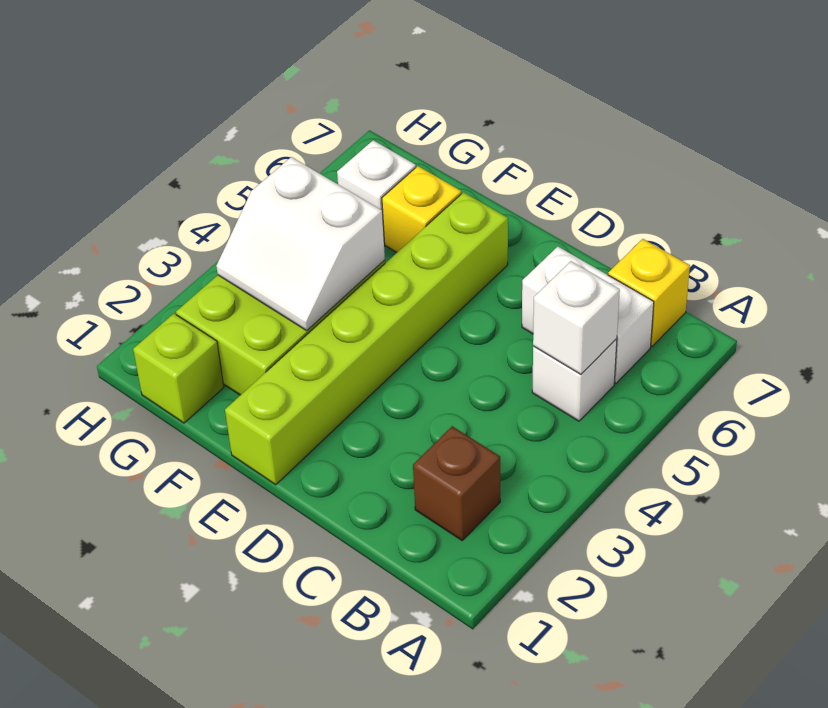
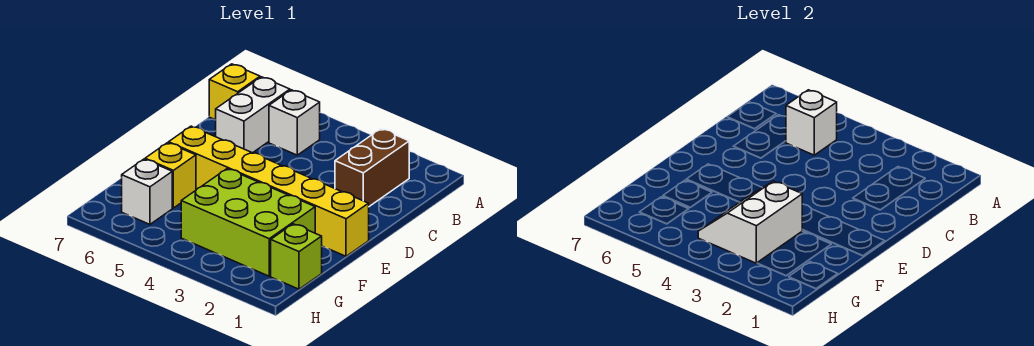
brown brick B2 level 1 -> brown brick B2:C2 level 1
lime brick E1:E6 level 1 -> yellow brick E1:E6 level 1
white slope F3:G4 level 2 top 4 -> white slope F3:G4 level 2 top 3

